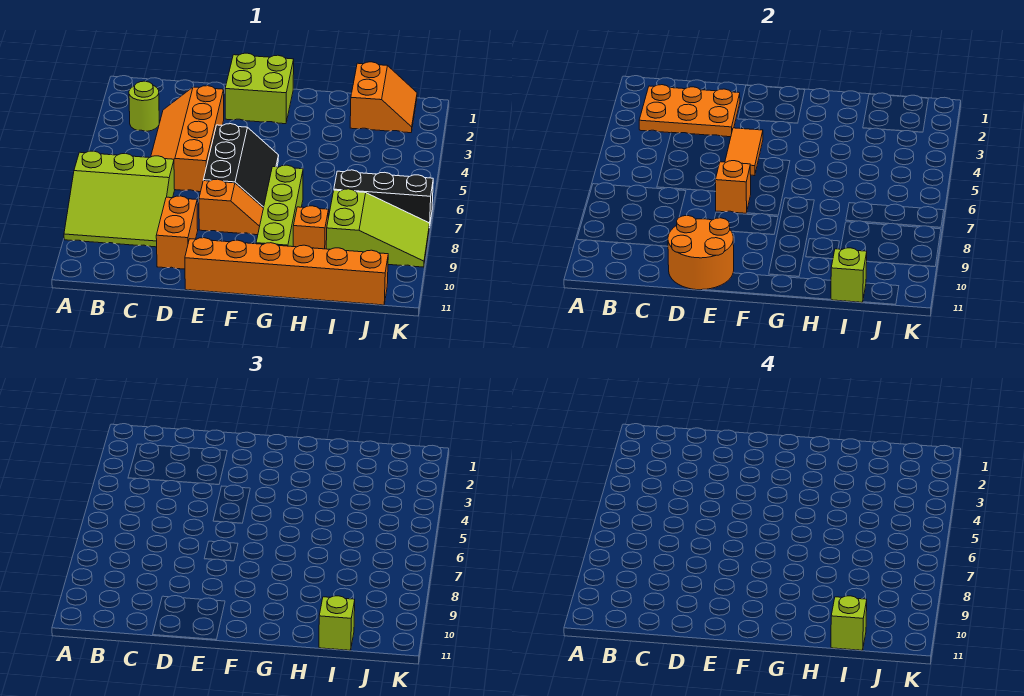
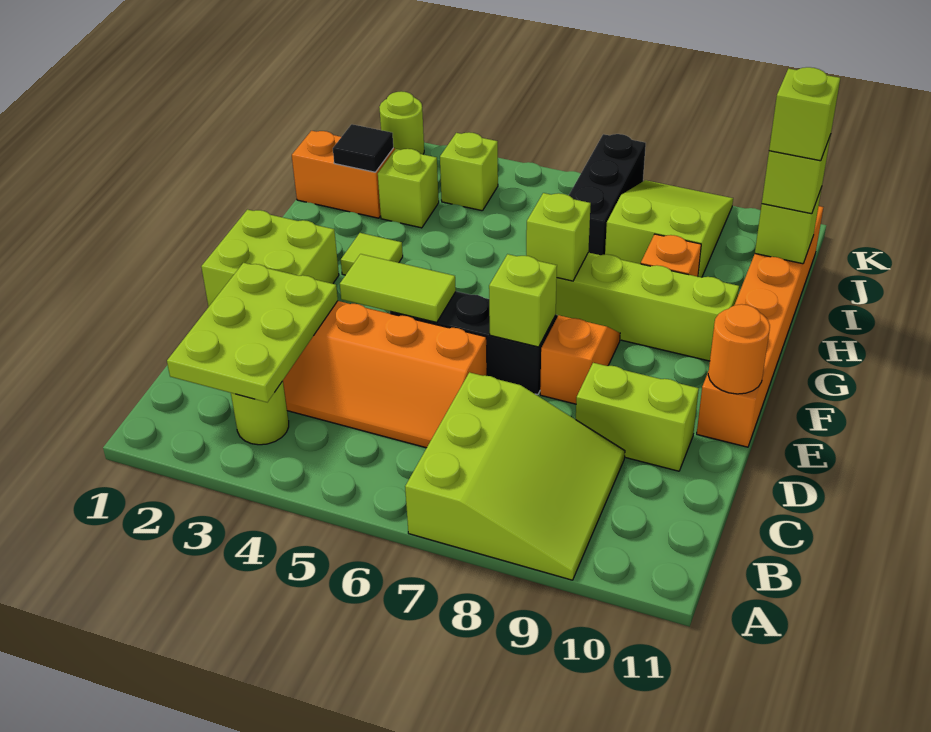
orange plate B2:D3 level 2 -> lime plate B2:D3 level 2
orange brick D9:D10 level 1 -> lime brick D9:D10 level 1
orange round brick D10:E11 level 2 -> orange round brick E11 level 2
orange tile E4:E5 level 2 -> lime tile E4:E5 level 2
orange brick E7 level 2 -> lime brick E7 level 2
none -> lime tile G3 level 1
none -> lime brick G7 level 2
none -> black tile I2 level 2
none -> lime brick I3 level 1
none -> lime brick J4 level 1
none -> lime round brick K2 level 1

